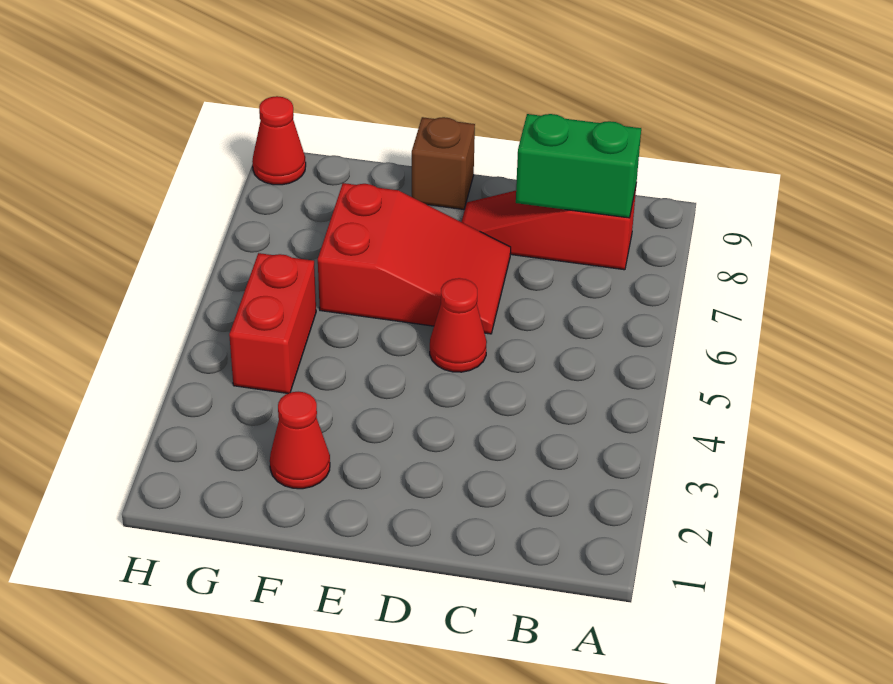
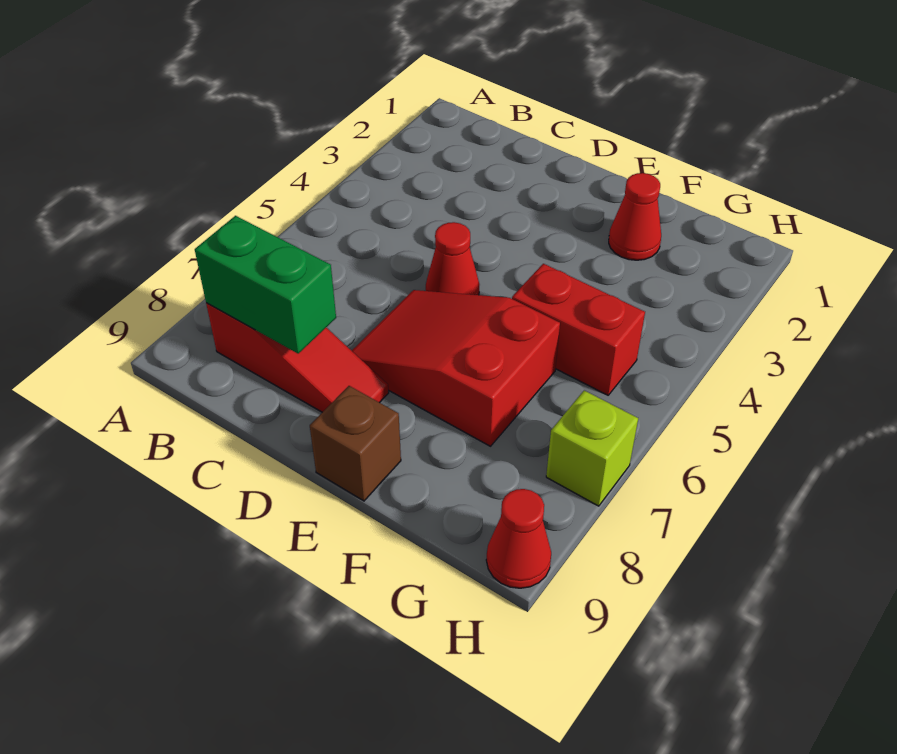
red brick G4:G5 level 1 -> red brick F5:G5 level 1
none -> lime brick H7 level 1

